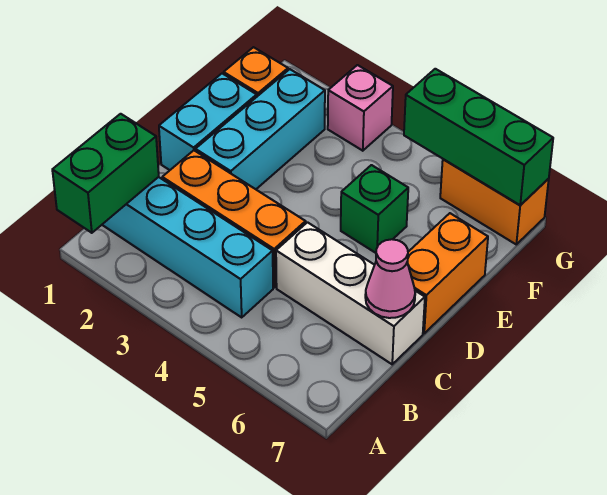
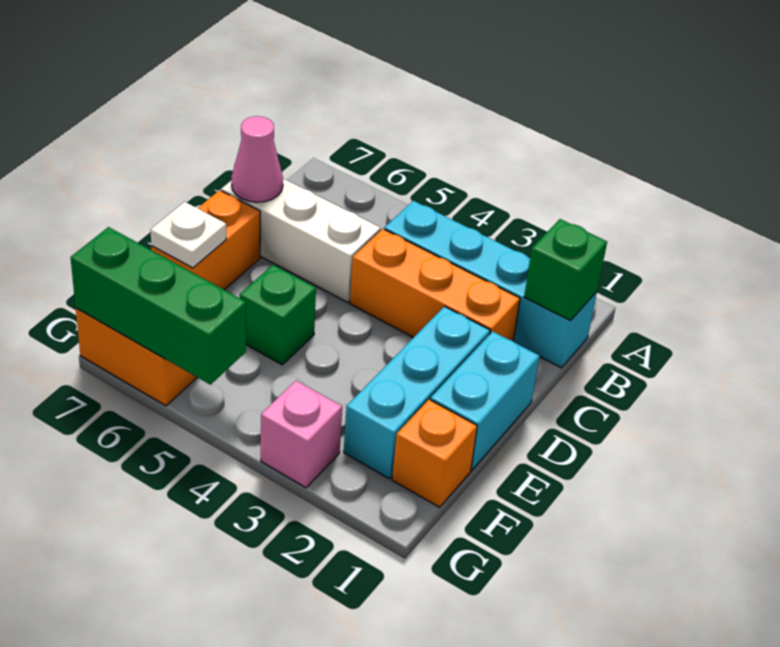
green brick A1:B1 level 2 -> green brick B1 level 2
none -> white plate E7 level 2

